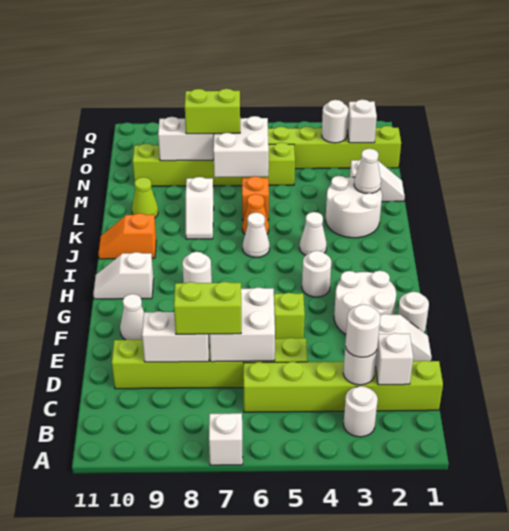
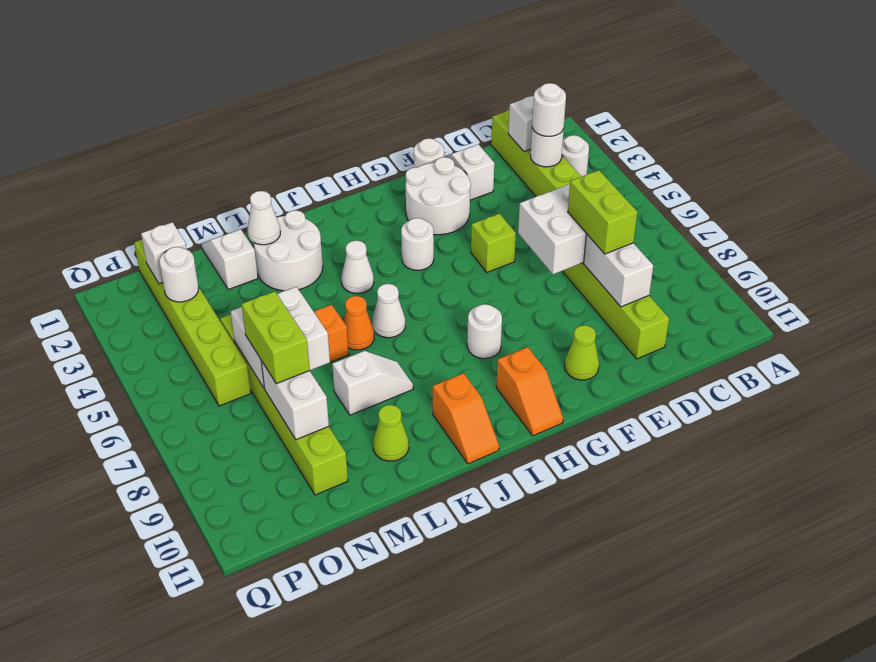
white brick A7 level 1 -> none
white cone F10 level 1 -> lime cone F10 level 1
white slope H10:H11 level 1 top 10 -> orange slope H10:H11 level 1 top 10

